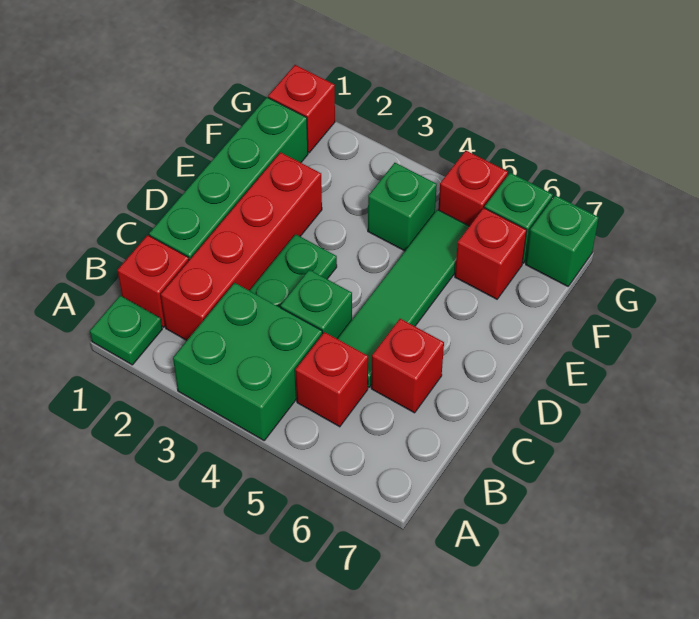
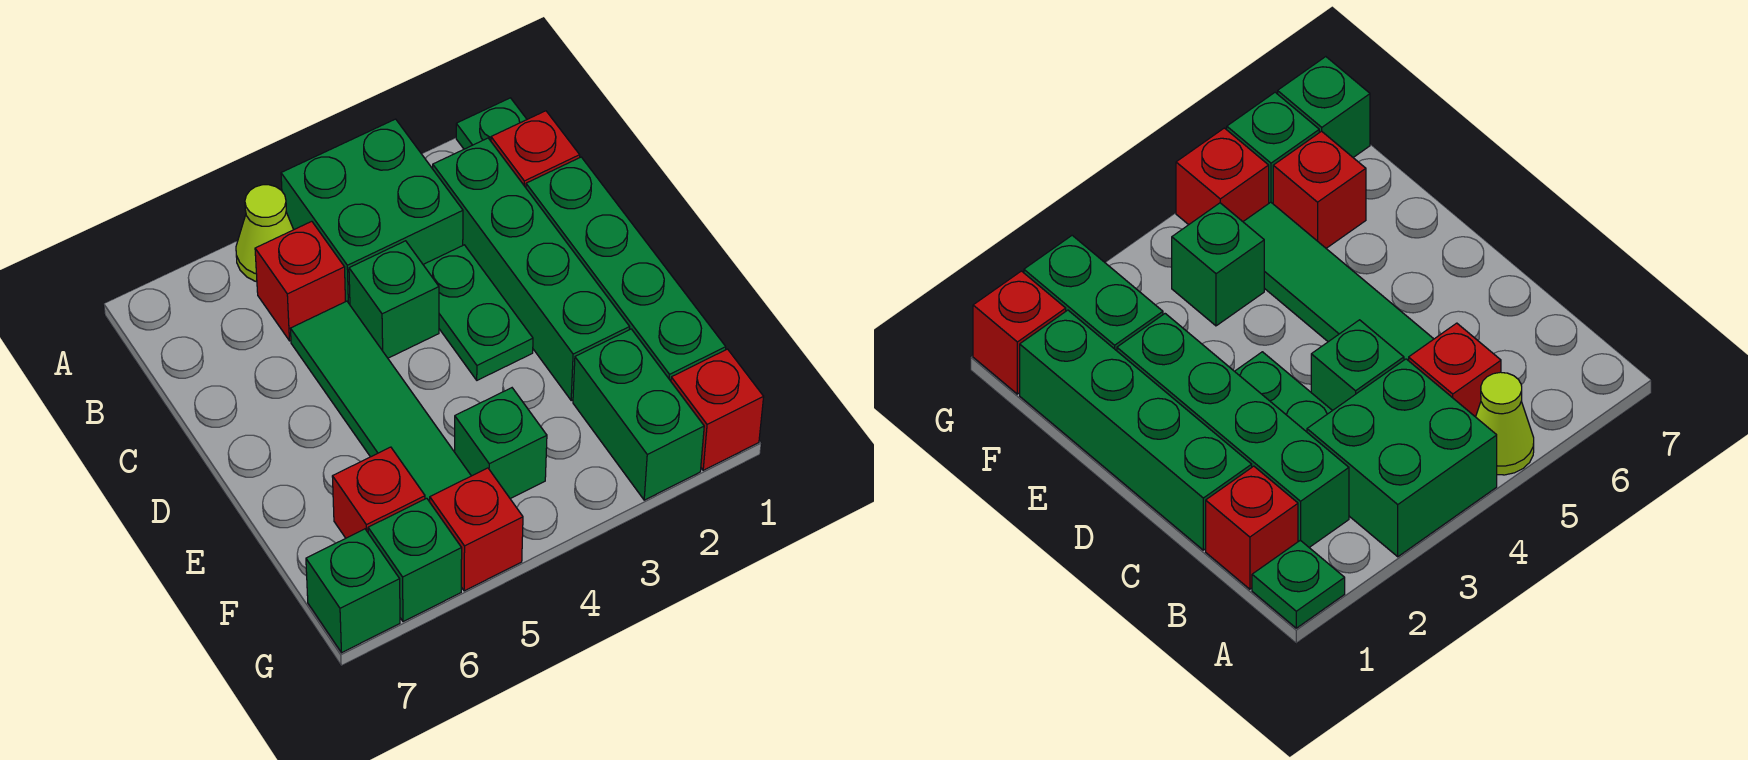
none -> lime cone A5 level 1
red brick B2:E2 level 1 -> green brick B2:E2 level 1
red brick C6 level 1 -> none
none -> green brick F2:G2 level 1

